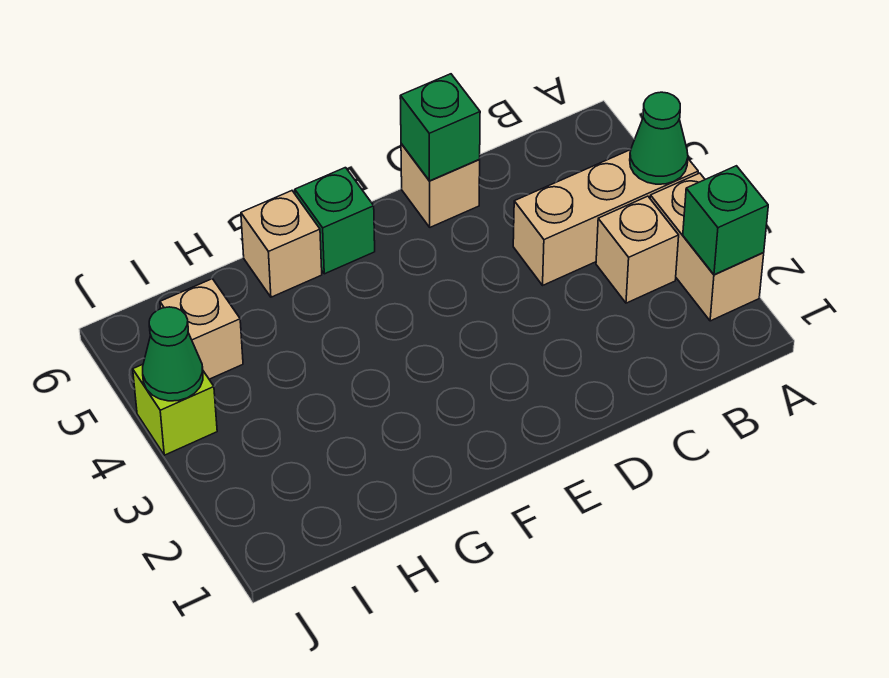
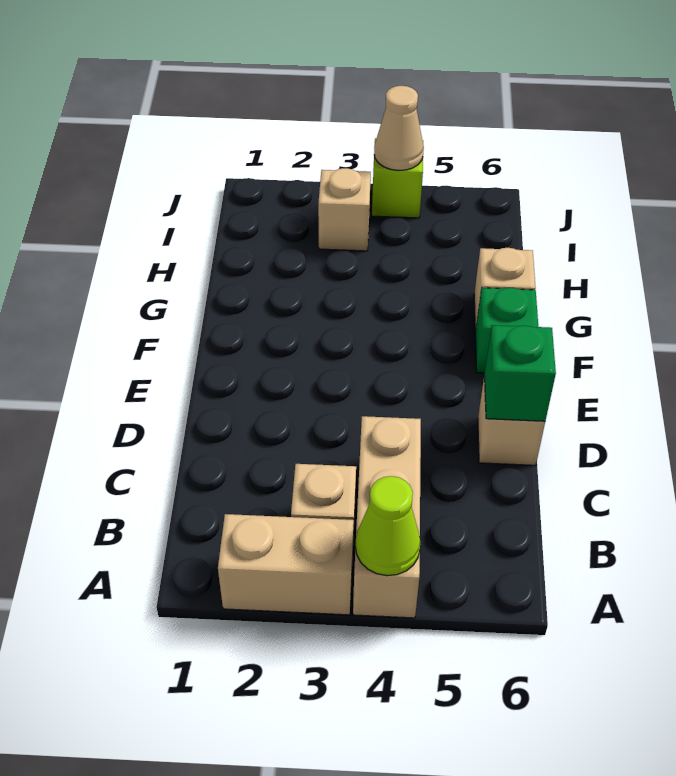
green brick A2 level 2 -> none
green cone A4 level 2 -> lime cone A4 level 2
tan brick I5 level 1 -> tan brick I3 level 1
green cone J4 level 2 -> tan cone J4 level 2

